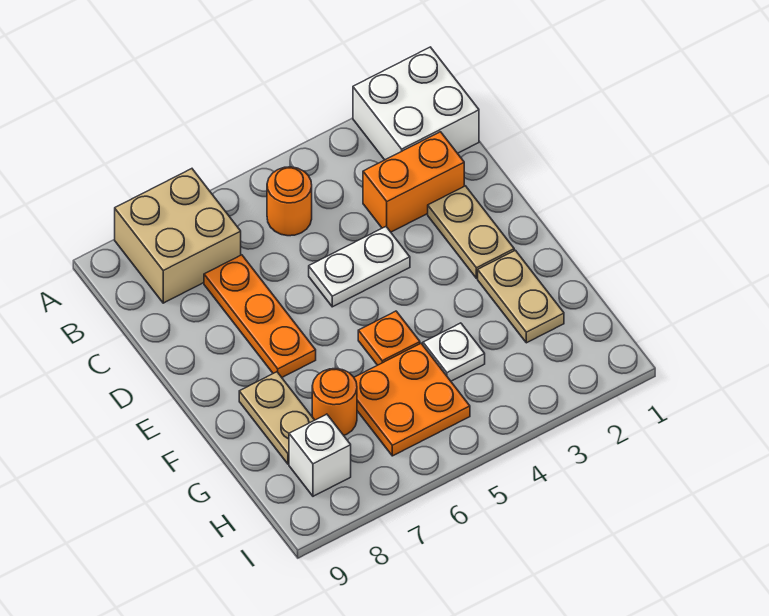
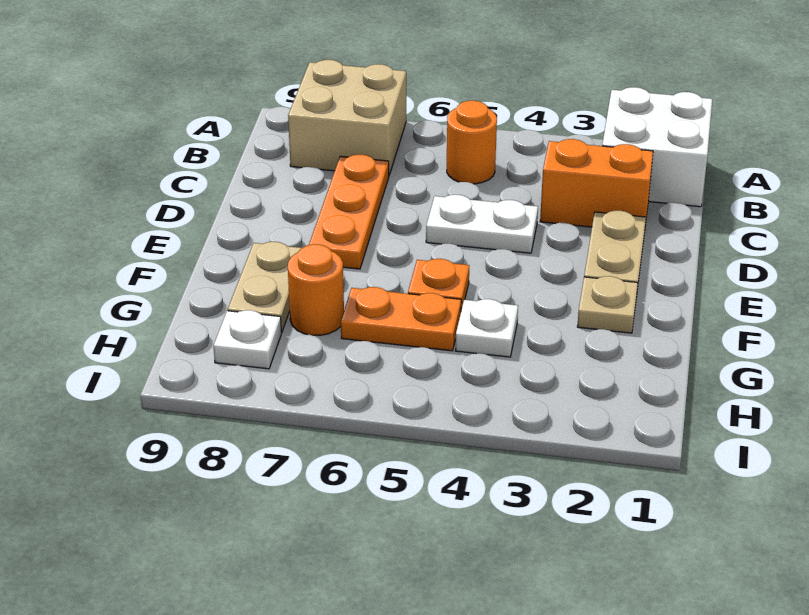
tan plate F2:G2 level 1 -> tan plate F2 level 1
orange plate G5:H6 level 1 -> orange plate G5:G6 level 1
white brick H8 level 1 -> white plate H8 level 1

